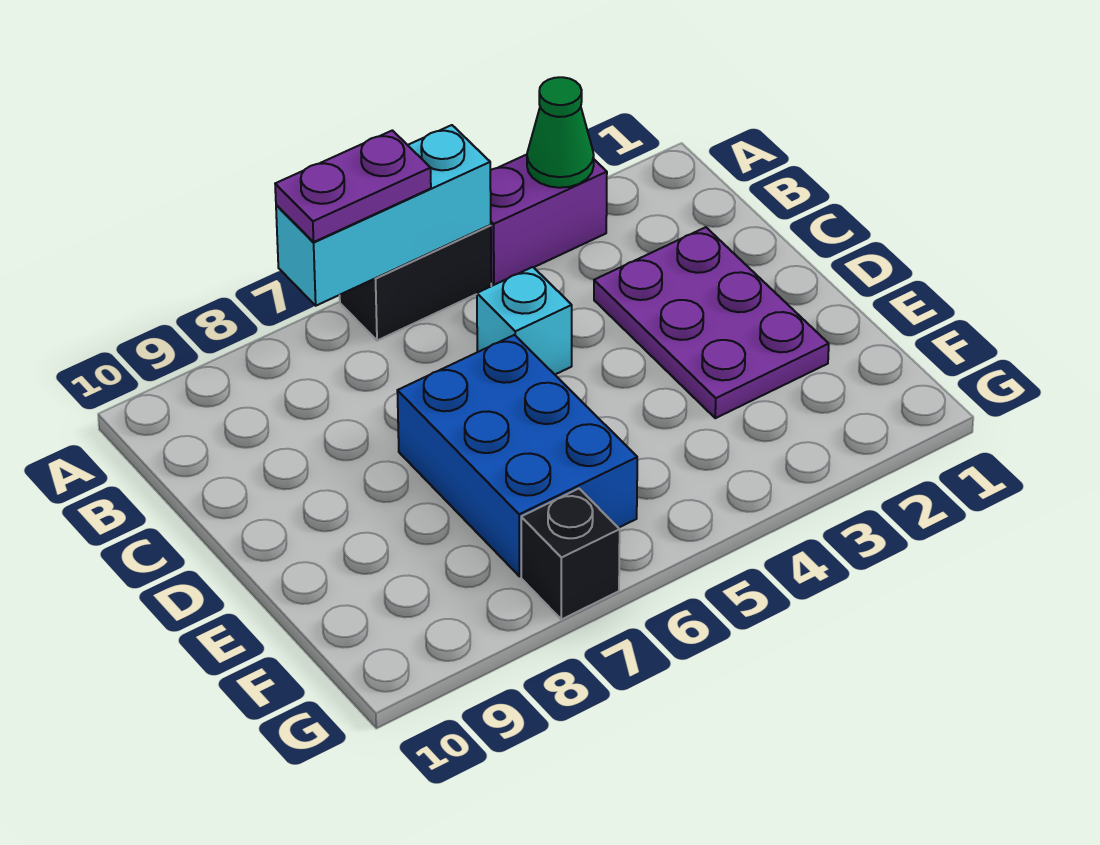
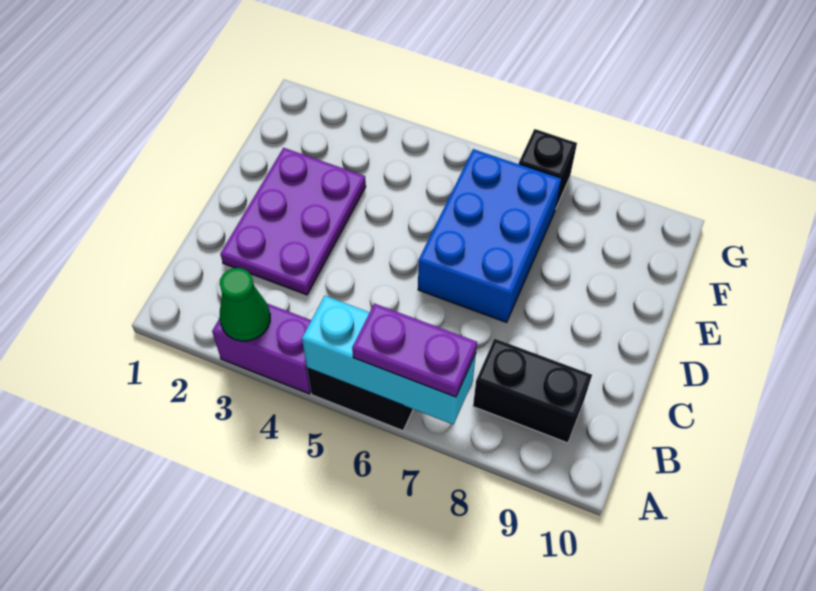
none -> black brick B8:B9 level 1
cyan brick C5 level 1 -> none

